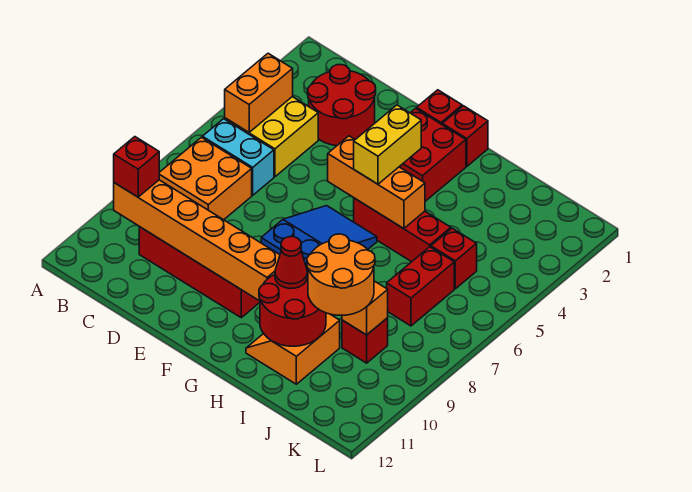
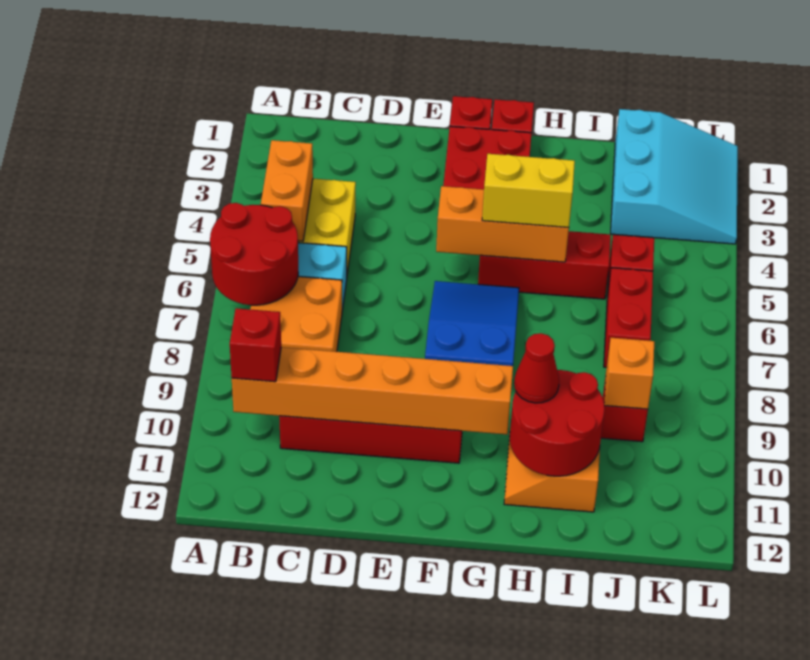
red round brick C2:D3 level 1 -> red round brick A6:B7 level 2
yellow brick G4:G5 level 3 -> yellow brick G5:H5 level 3
orange round brick I9:J10 level 3 -> none
none -> cyan slope J1:L3 level 1 top J

